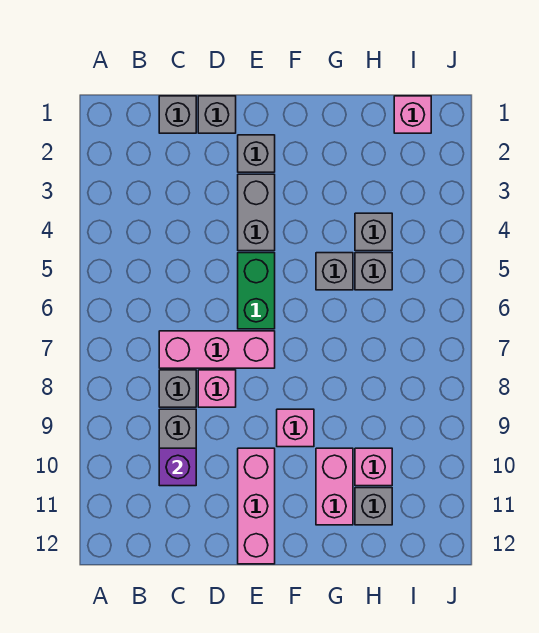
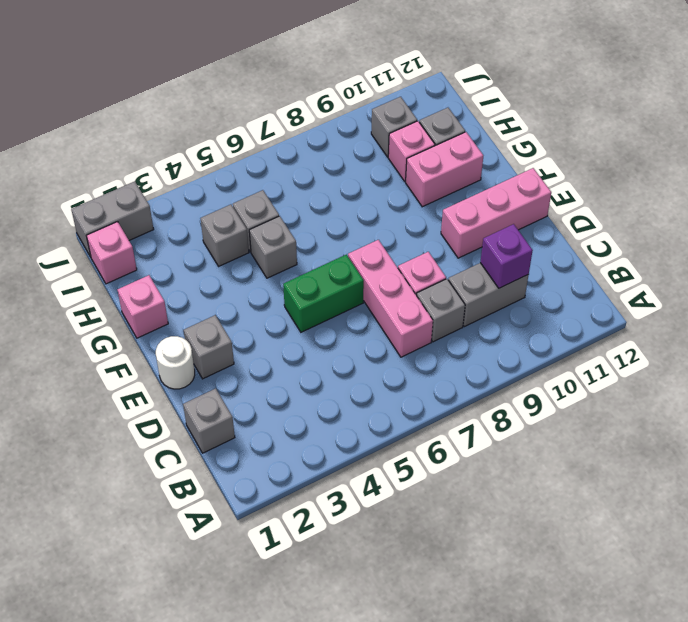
grey brick D1 level 1 -> grey brick I10 level 1
none -> white round brick E1 level 1
grey brick E3:E4 level 1 -> grey brick J1:J2 level 1
pink brick F9 level 1 -> pink brick G1 level 1

